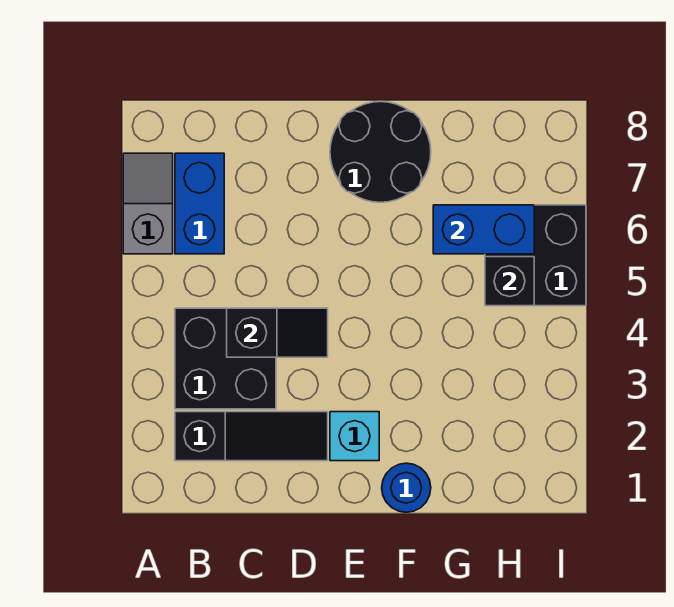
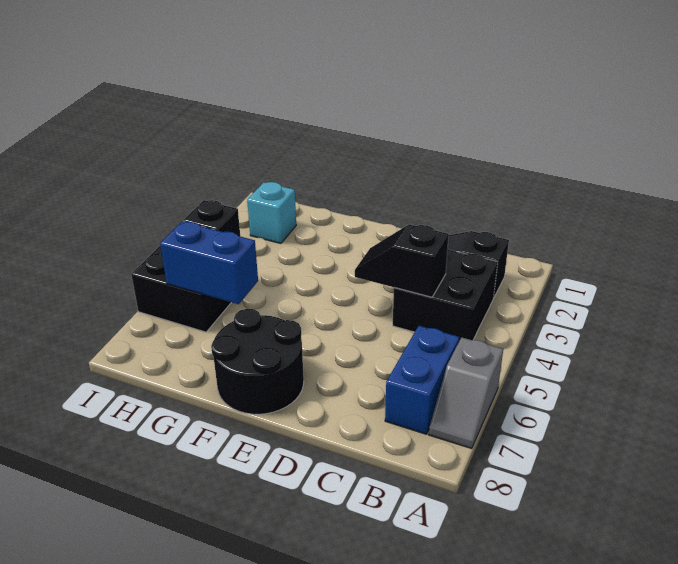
cyan brick E2 level 1 -> cyan brick H2 level 1
blue round brick F1 level 1 -> none

